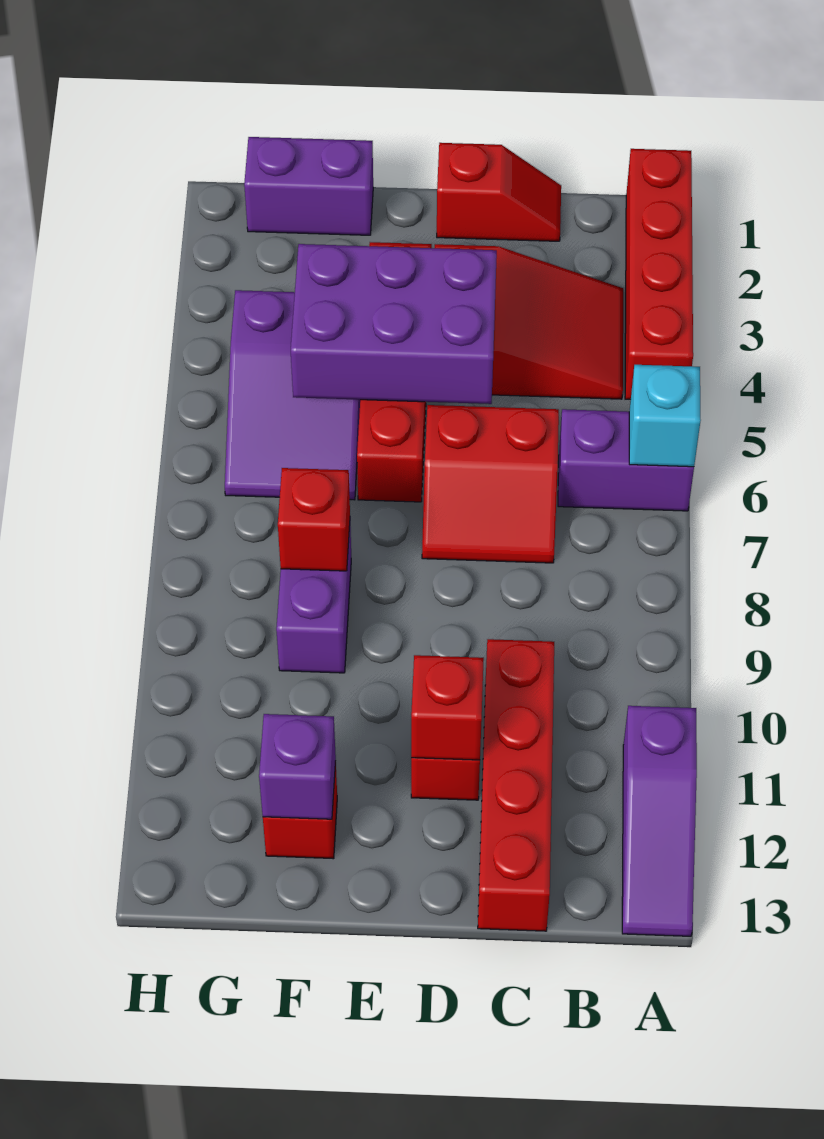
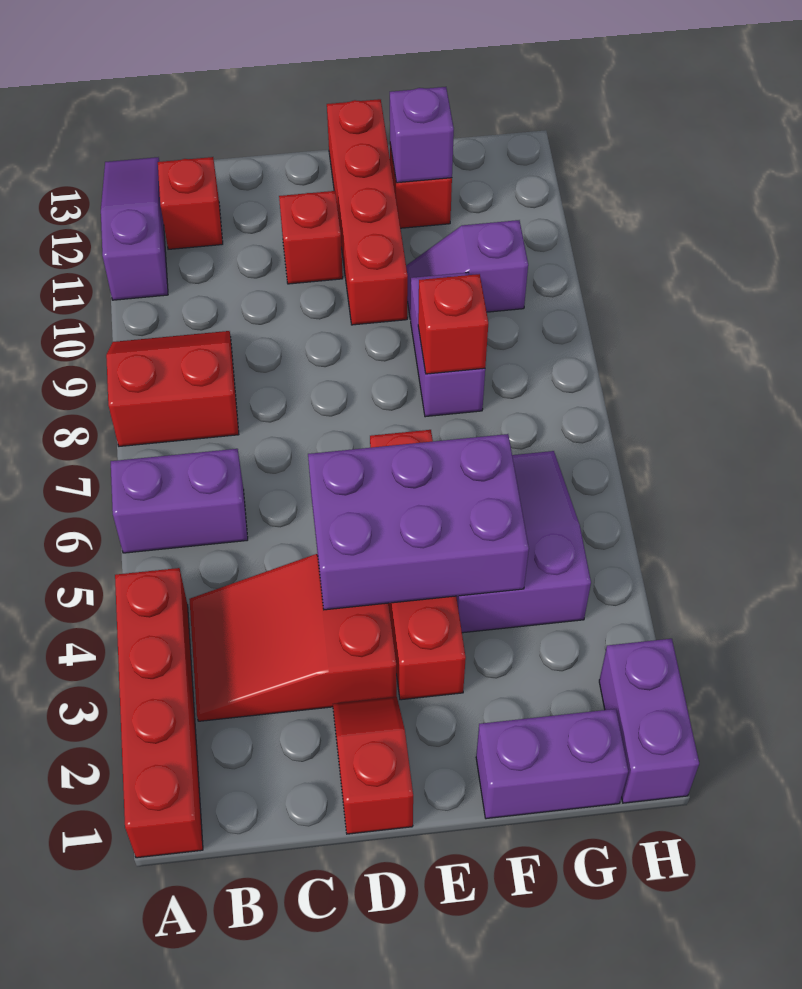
cyan brick A6 level 2 -> none
red slope C1:D1 level 1 top D -> red slope D1:D2 level 1 top 1
red slope C6:D7 level 1 top 6 -> red slope A8:B9 level 1 top 8
red brick C10:C13 level 1 -> red brick E10:E13 level 1
red brick D11 level 2 -> red brick B12 level 1
none -> purple slope F10:G10 level 1 top G
none -> purple brick H1:H2 level 1

